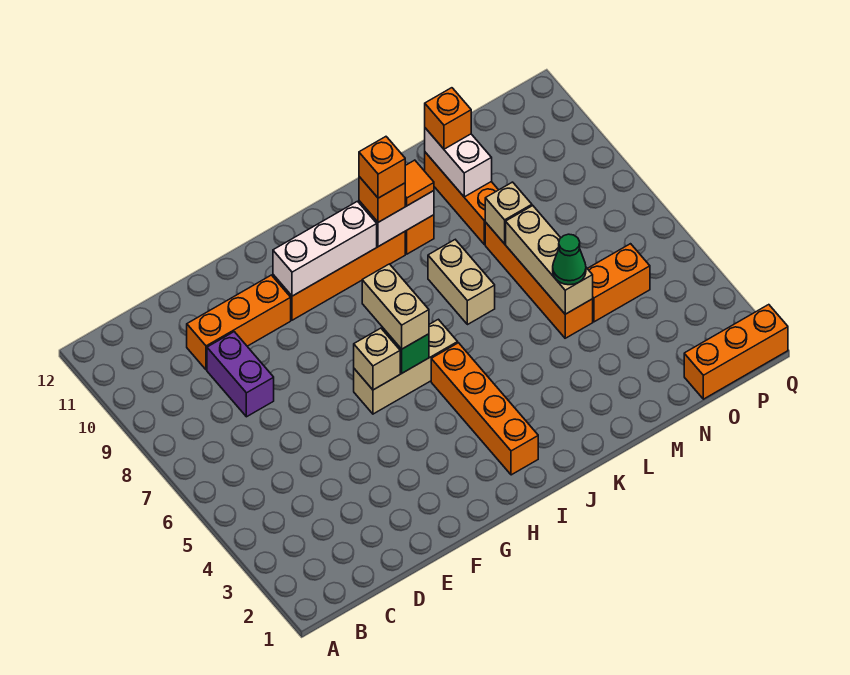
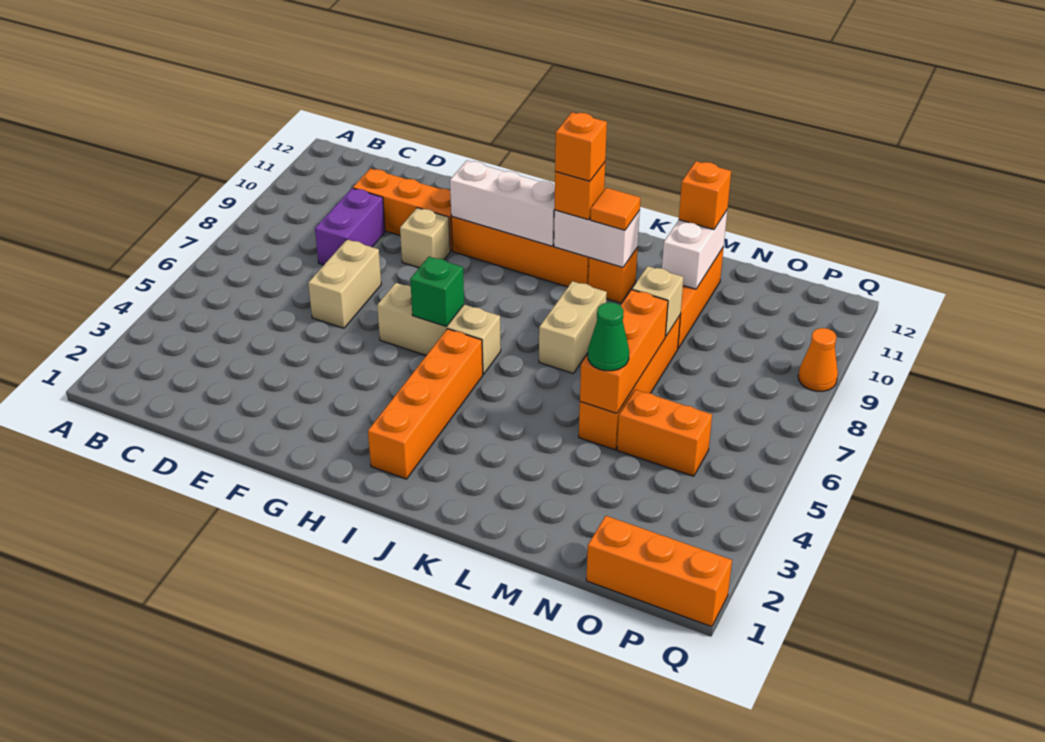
tan brick G6 level 2 -> tan brick F9 level 1
tan brick H6:H7 level 3 -> tan brick E6:E7 level 1
tan brick M5:M7 level 2 -> orange brick M5:M7 level 2
none -> orange cone Q9 level 1

